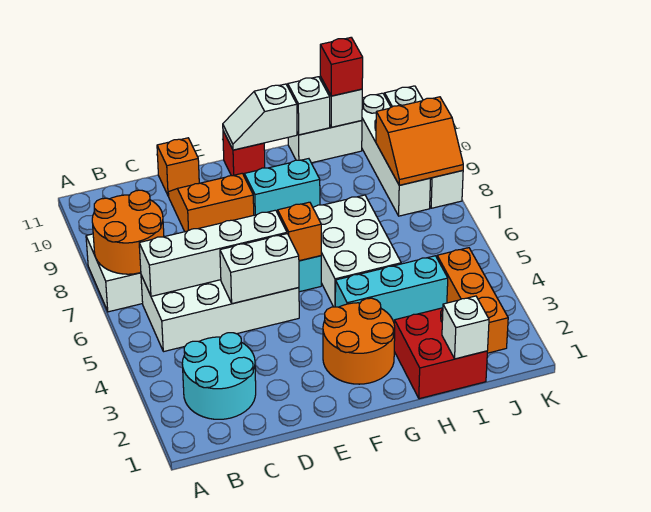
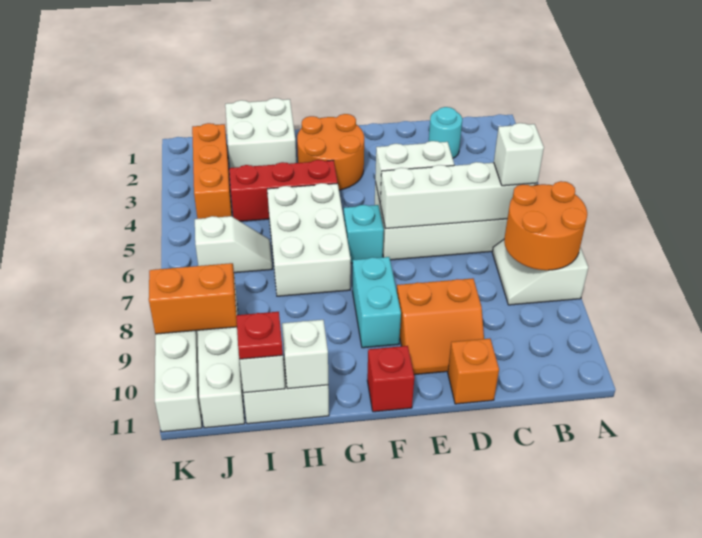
cyan round brick B2:C3 level 1 -> cyan round brick C2 level 1
orange brick F6 level 2 -> none
cyan brick F9:G9 level 1 -> cyan brick F8:F9 level 1
white slope F11:G11 level 2 top G -> white slope I6:J6 level 1 top J
cyan brick G4:I4 level 1 -> red brick G4:I4 level 1
red brick H1:I2 level 1 -> white brick H1:I2 level 1
white brick I1 level 2 -> white brick B6 level 3
red brick I11 level 3 -> red plate I11 level 3

